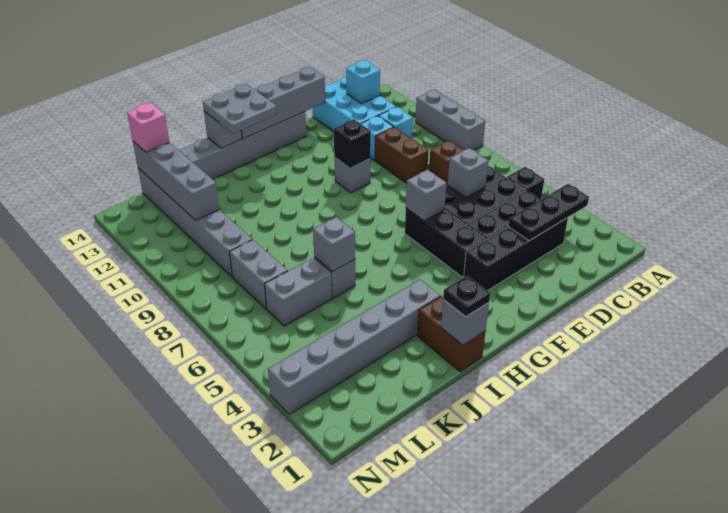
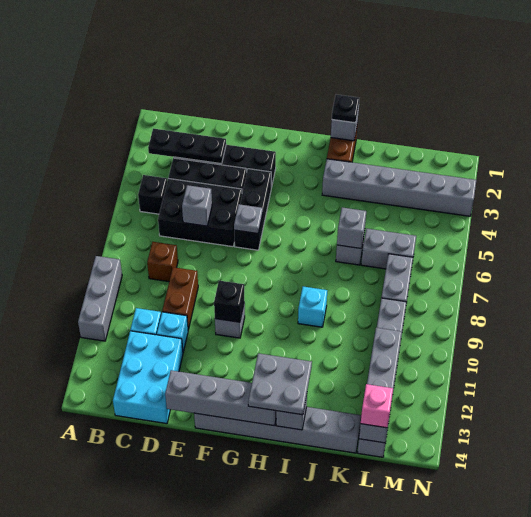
cyan brick C13 level 2 -> cyan brick I9 level 1
grey brick F6 level 2 -> grey plate F6 level 2

